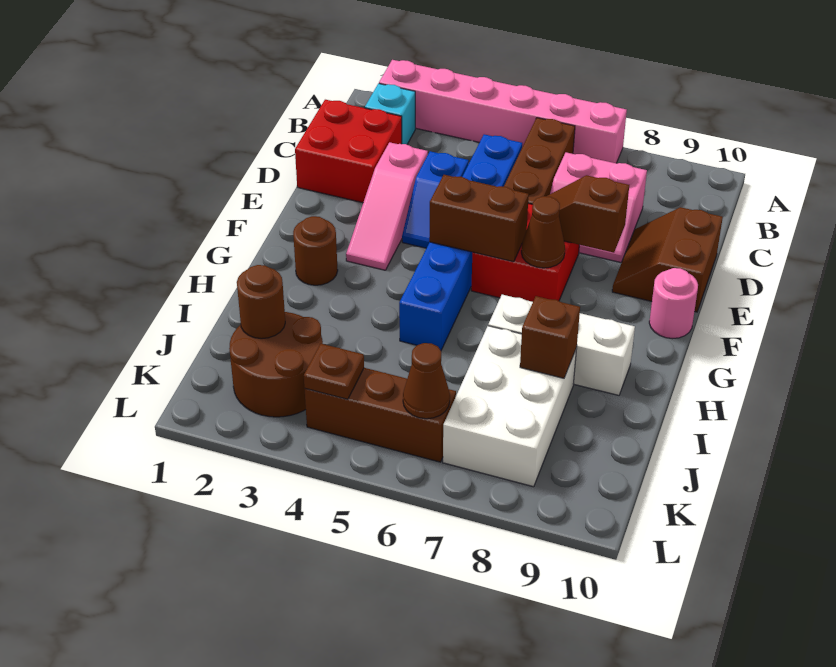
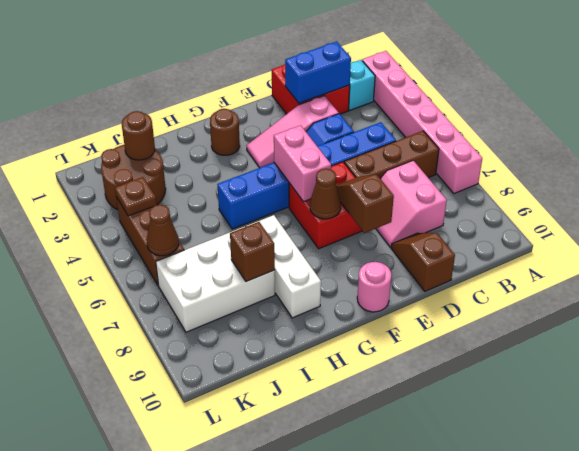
none -> blue brick C2:D2 level 2
brown slope D9:E10 level 1 top 10 -> brown slope D9:D10 level 1 top 10
brown brick F5:F6 level 2 -> pink brick F5:F6 level 2

